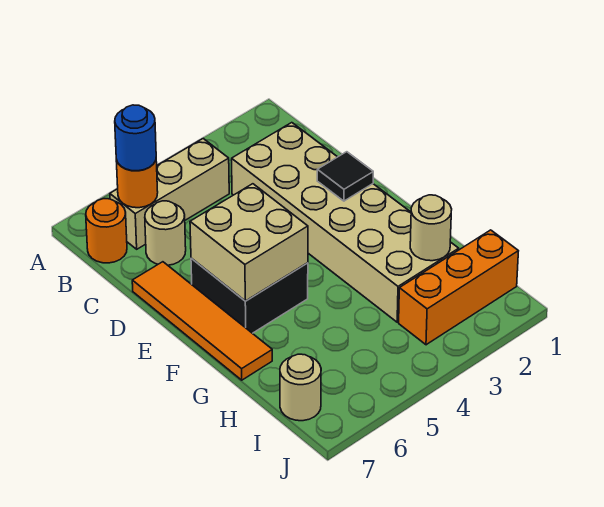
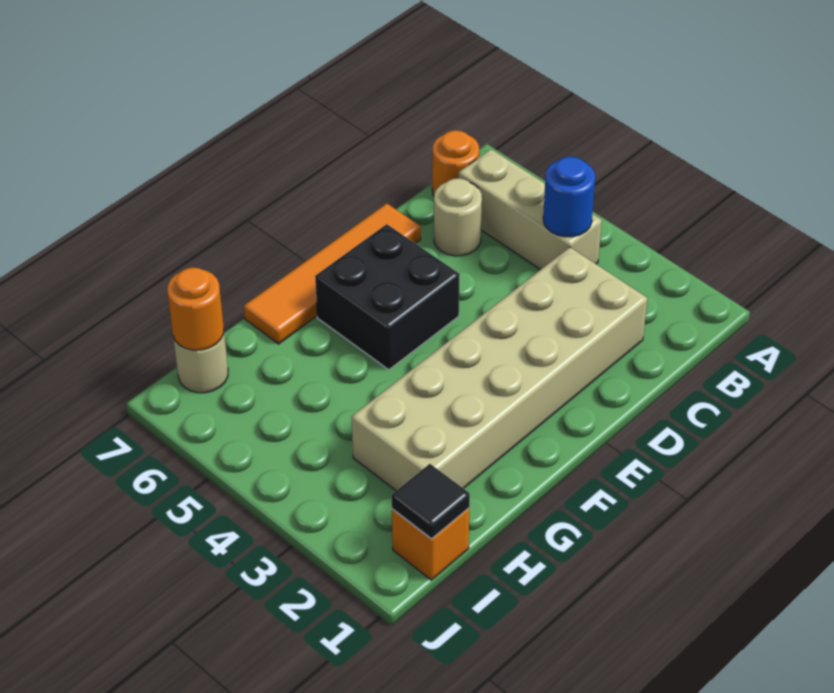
orange round brick B6 level 2 -> orange round brick I7 level 2
blue round brick B6 level 3 -> blue round brick B4 level 2
black tile E2 level 2 -> black tile I1 level 2
tan brick E5:F6 level 2 -> none
tan round brick H2 level 2 -> none
orange brick I1:I3 level 1 -> orange brick I1 level 1

